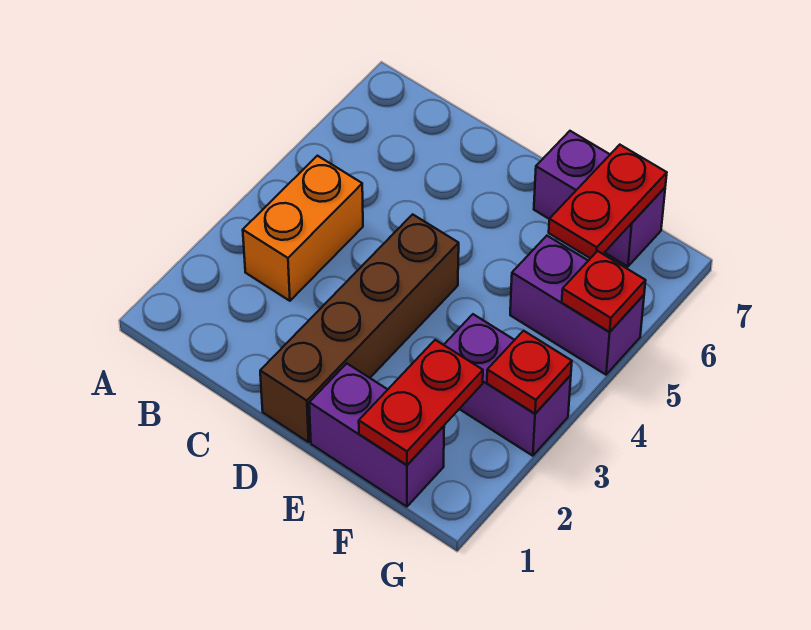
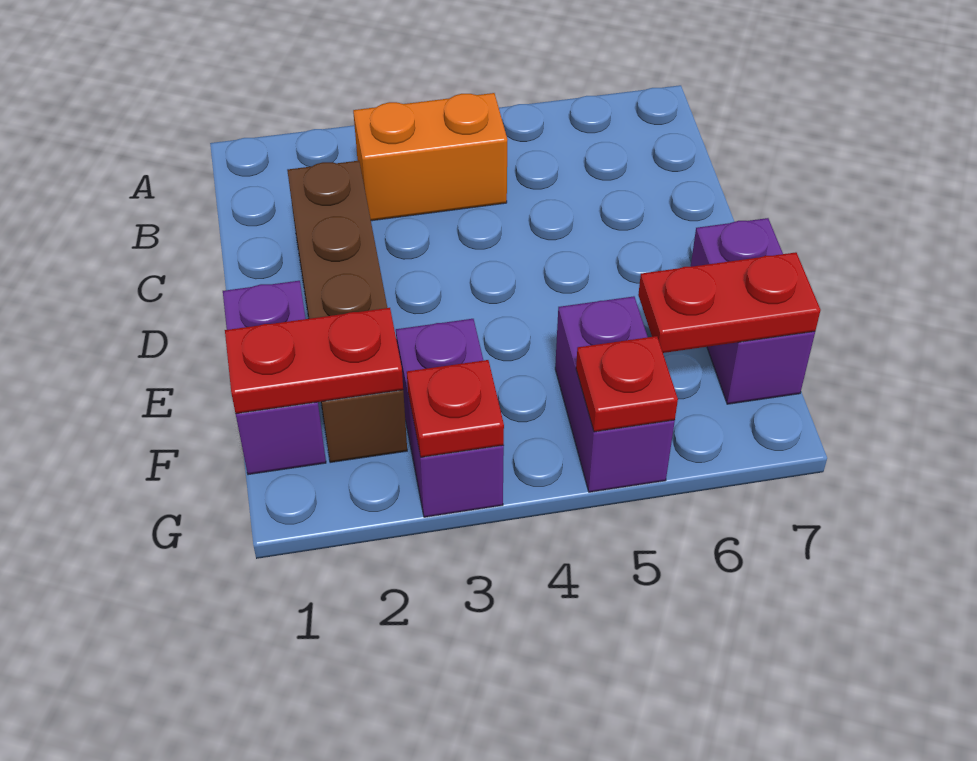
brown brick D1:D4 level 1 -> brown brick C2:F2 level 1

